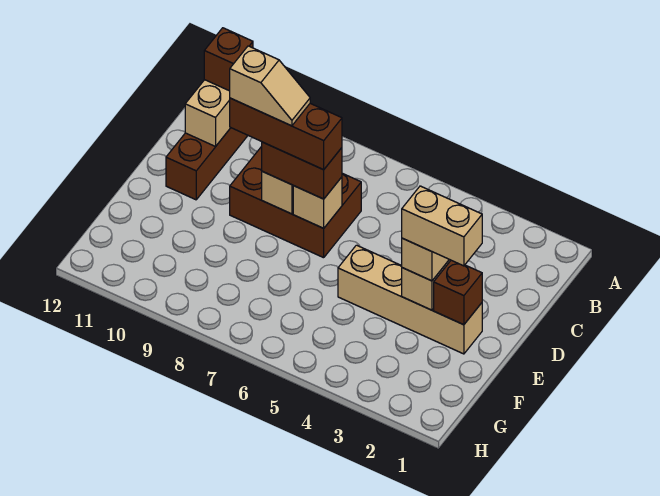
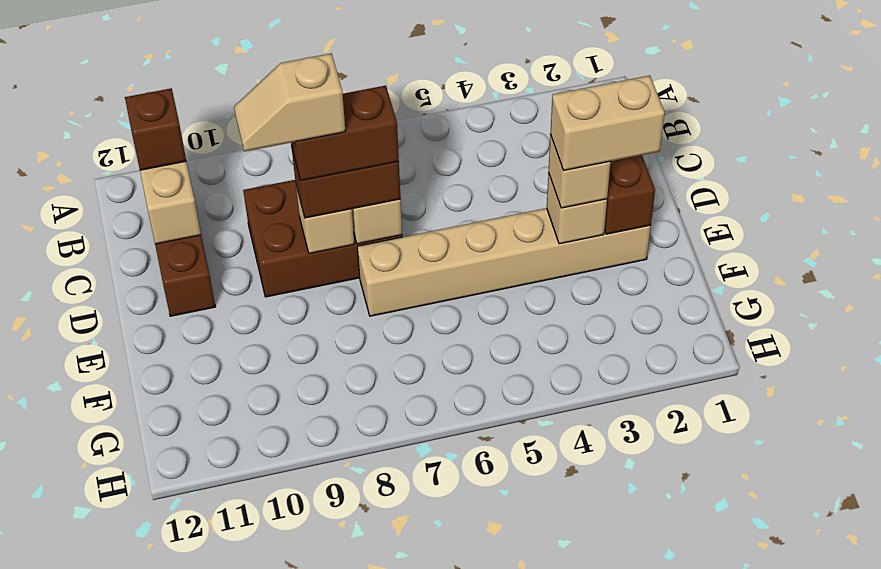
brown brick D7:D9 level 4 -> brown brick D7:D8 level 4
tan slope D8:D9 level 5 top 9 -> tan slope D8:D9 level 5 top 8
tan brick E2:E5 level 1 -> tan brick E2:E7 level 1

